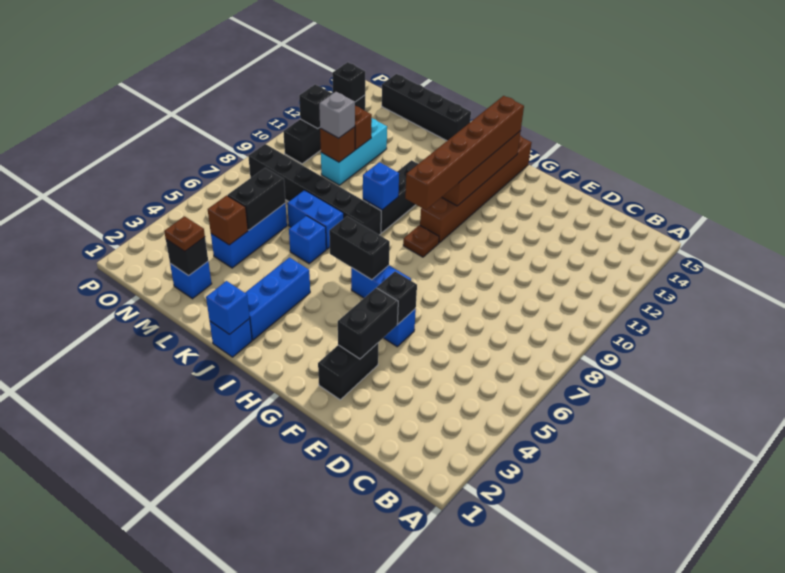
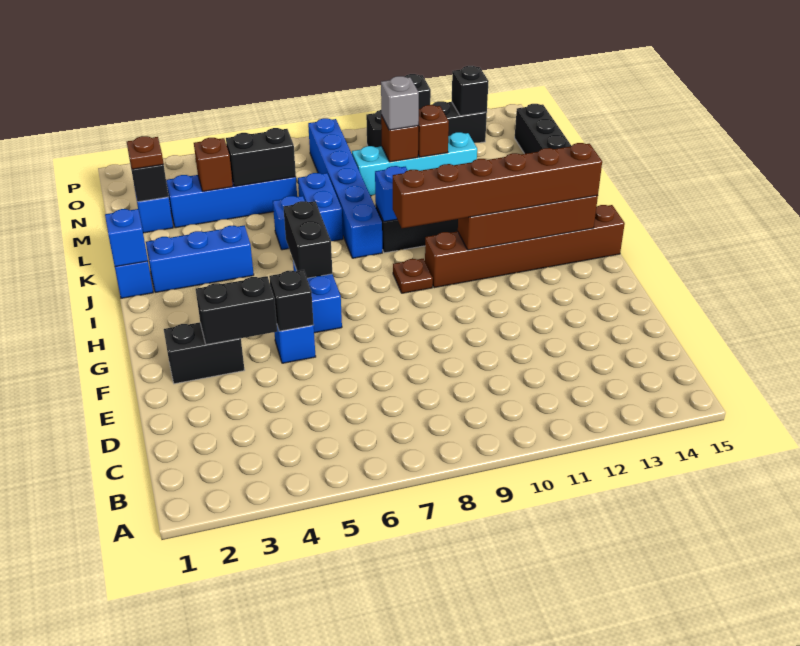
black brick J8:O8 level 1 -> blue brick J8:O8 level 1
blue brick M4:M6 level 1 -> blue brick M3:M6 level 1
cyan brick M10:M12 level 1 -> cyan brick M9:M12 level 1

